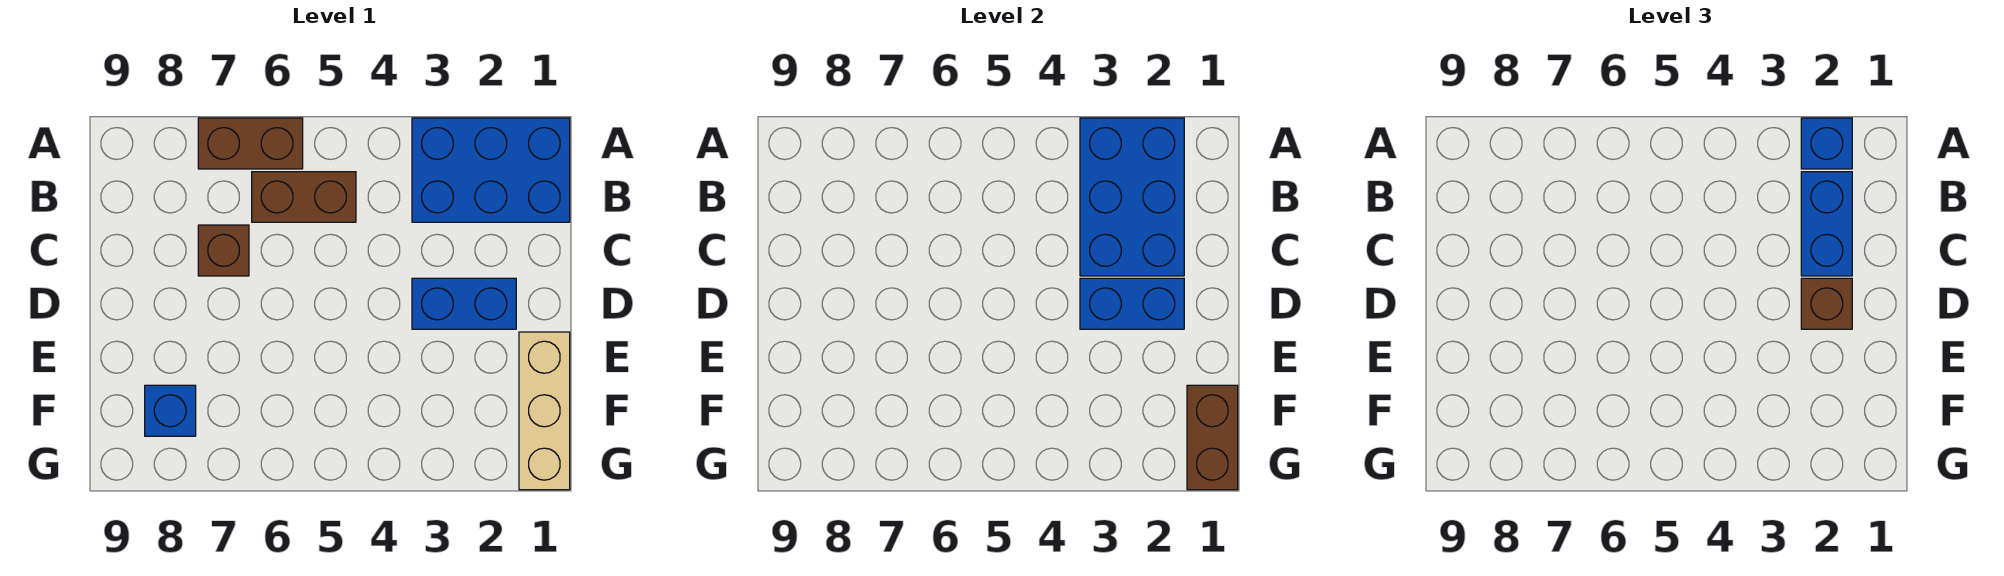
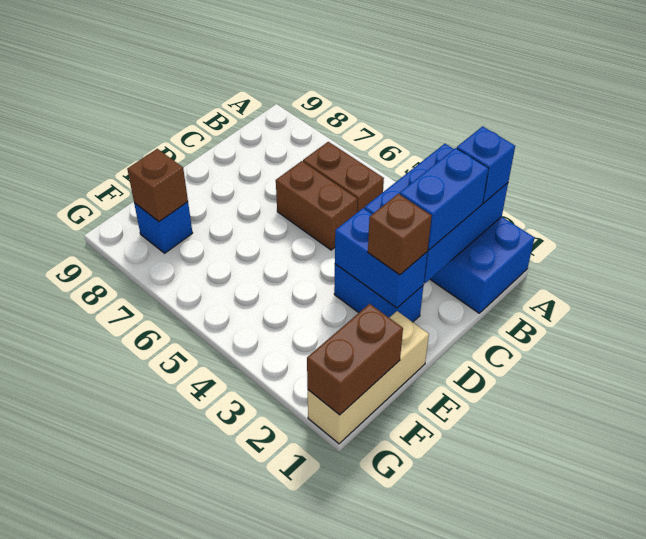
brown brick A6:A7 level 1 -> brown brick C5:C6 level 1
brown brick C7 level 1 -> brown brick F8 level 2

